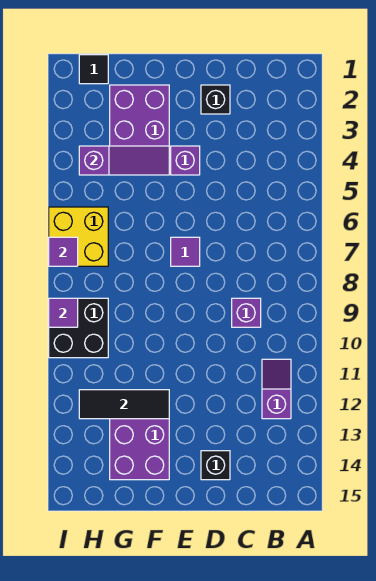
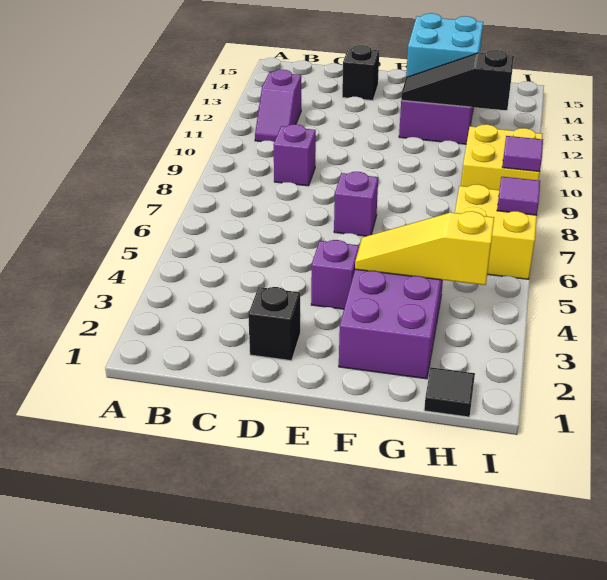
purple tile E7 level 1 -> purple brick E7 level 1
purple slope F4:H4 level 2 top H -> yellow slope F4:H4 level 2 top H
black tile F12:H12 level 2 -> black slope F12:H12 level 2 top H
none -> cyan brick F13:G14 level 2
black brick H9:I10 level 1 -> yellow brick H9:I10 level 1

